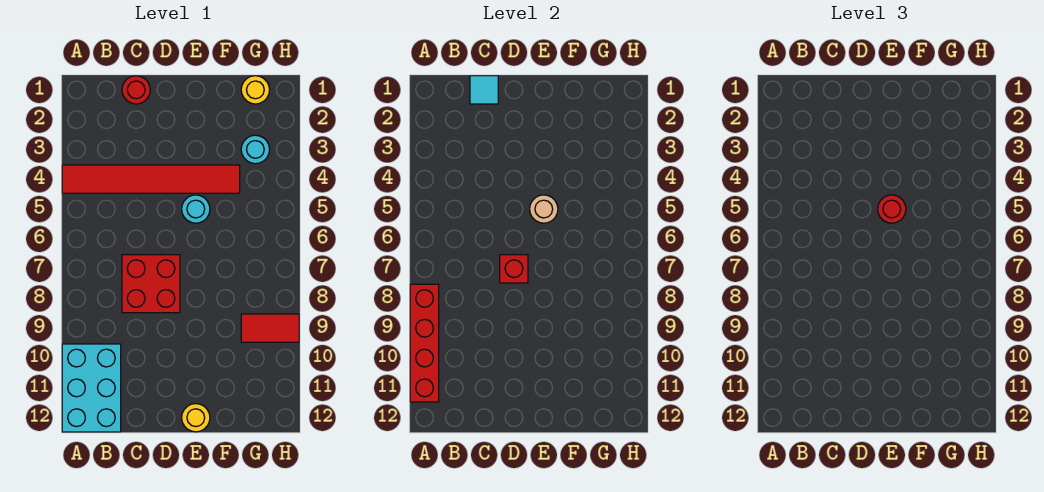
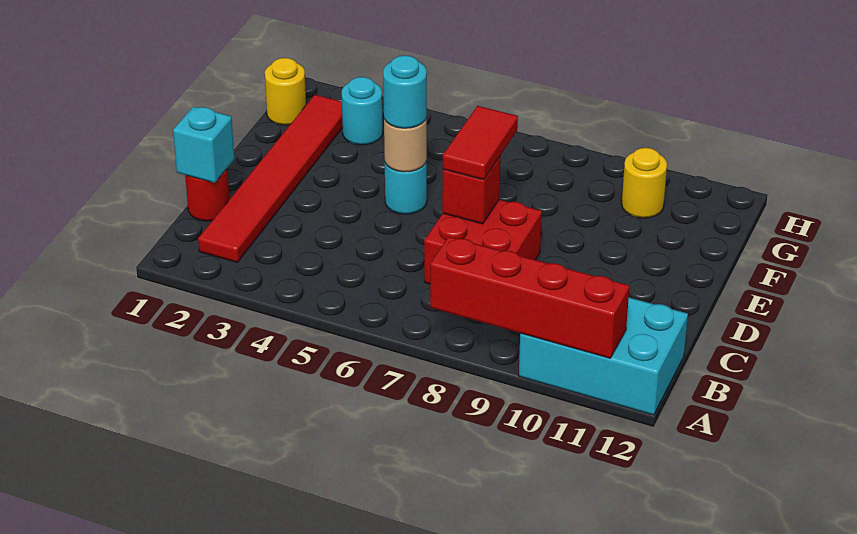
red tile A4:F4 level 1 -> red tile B2:G2 level 1
cyan tile C1 level 2 -> cyan brick C1 level 2
red round brick E5 level 3 -> cyan round brick E5 level 3
yellow round brick E12 level 1 -> yellow round brick G10 level 1
red tile G9:H9 level 1 -> red tile D7:E7 level 3

